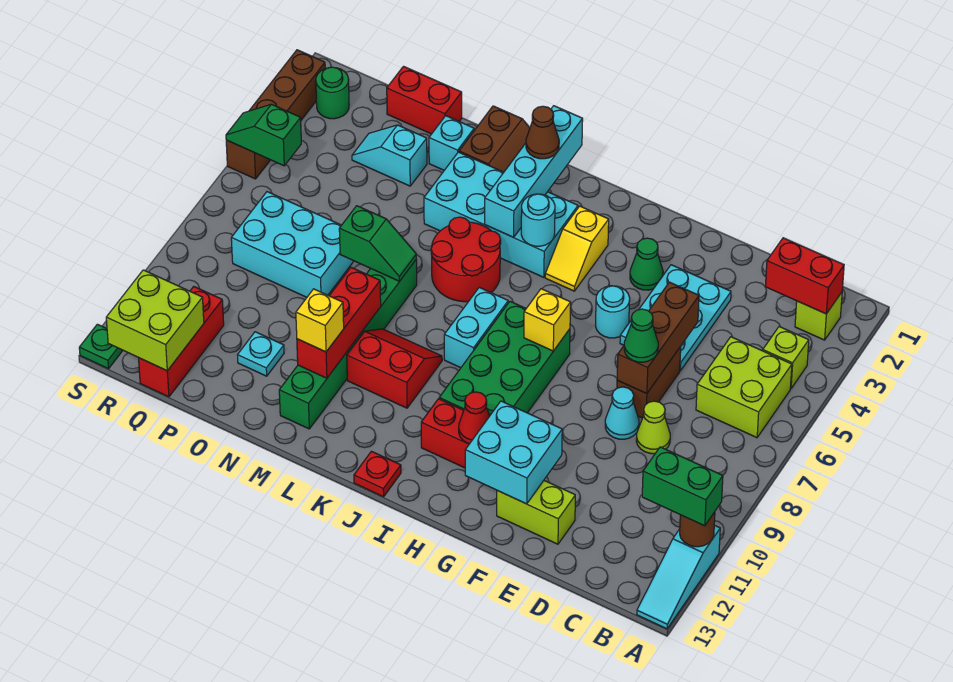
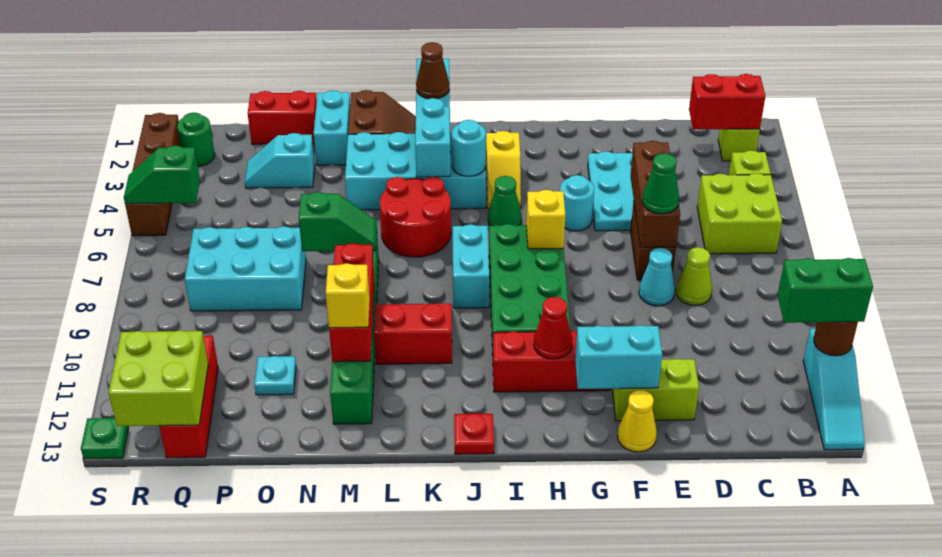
cyan brick F11:G12 level 2 -> cyan brick F12:G12 level 2
none -> yellow cone F13 level 1
green cone G3 level 1 -> green cone I5 level 1
cyan brick N2 level 1 -> cyan brick N1:N2 level 1

